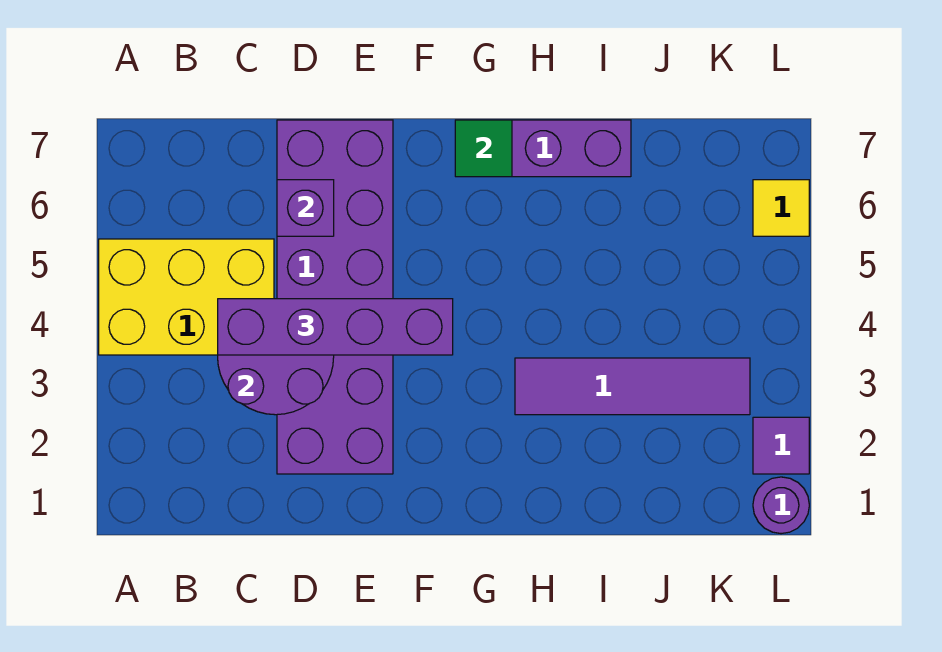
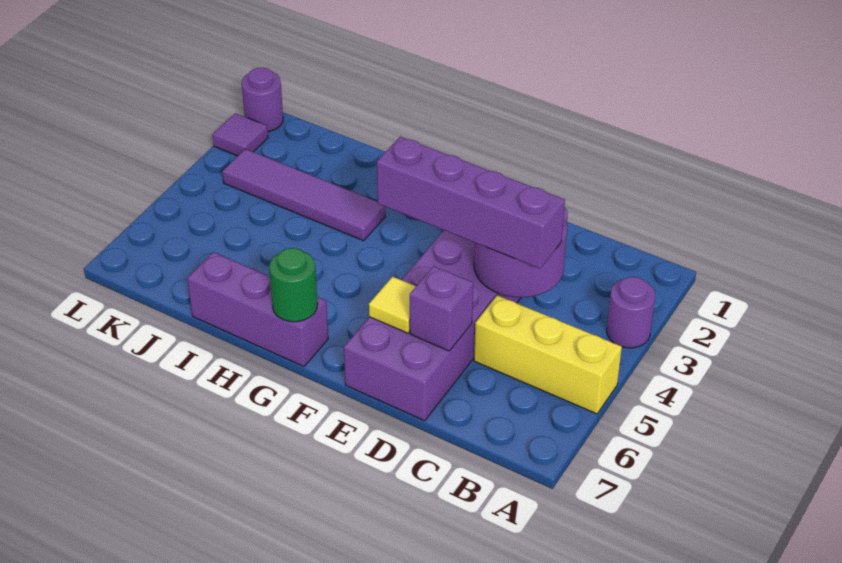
none -> purple round brick A3 level 1
yellow brick A4:C5 level 1 -> yellow brick A5:C5 level 1
green tile G7 level 2 -> green round brick G7 level 2
yellow tile L6 level 1 -> yellow tile E6 level 2

